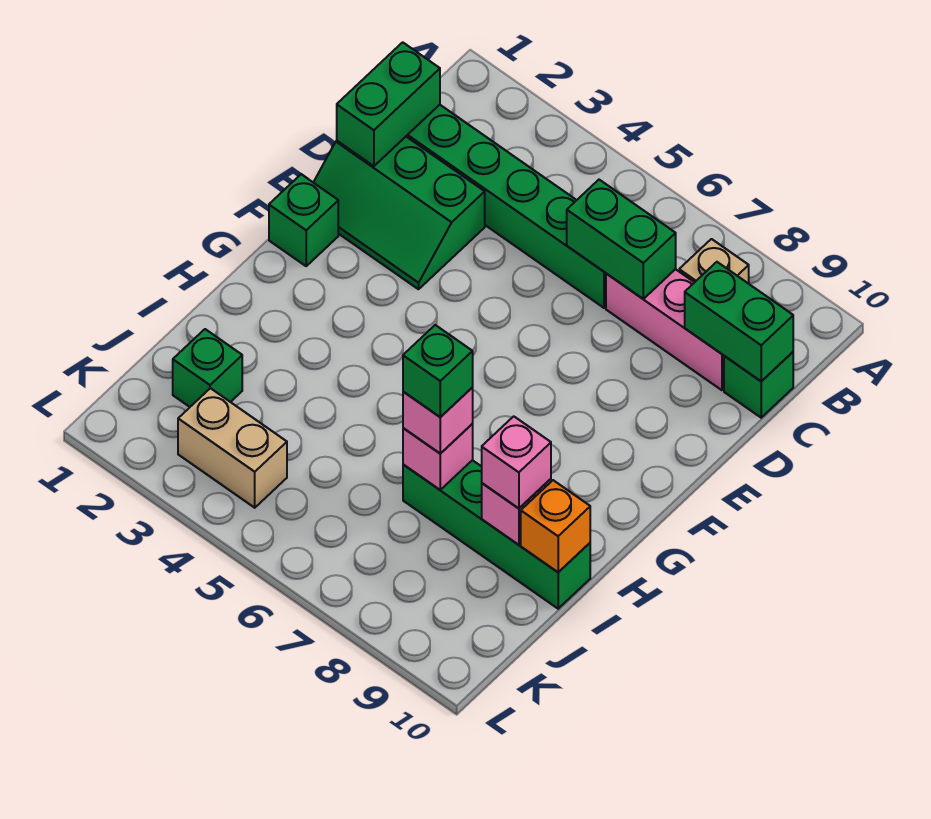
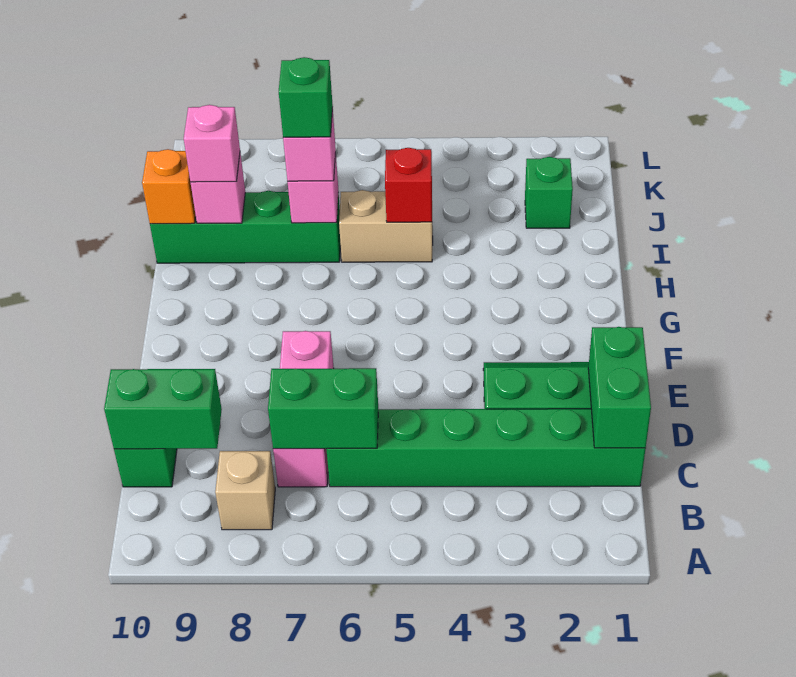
pink brick C7:C9 level 1 -> pink brick C7:E7 level 1
green brick F1 level 1 -> none
none -> red brick I5 level 2
tan brick K3:K4 level 1 -> tan brick I5:I6 level 1

